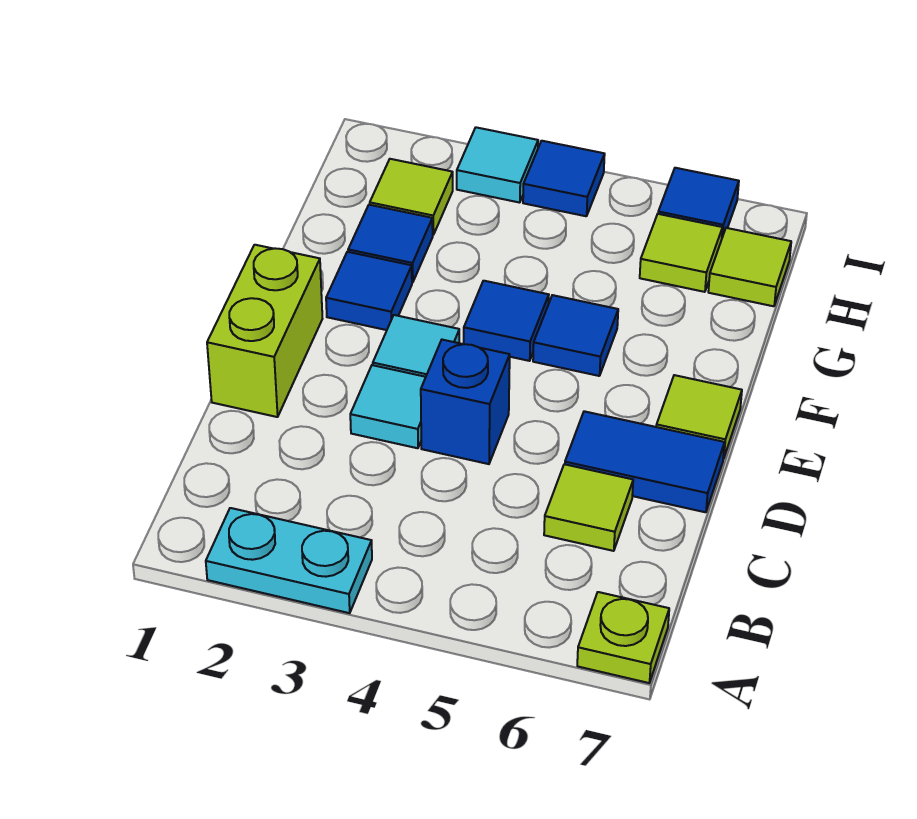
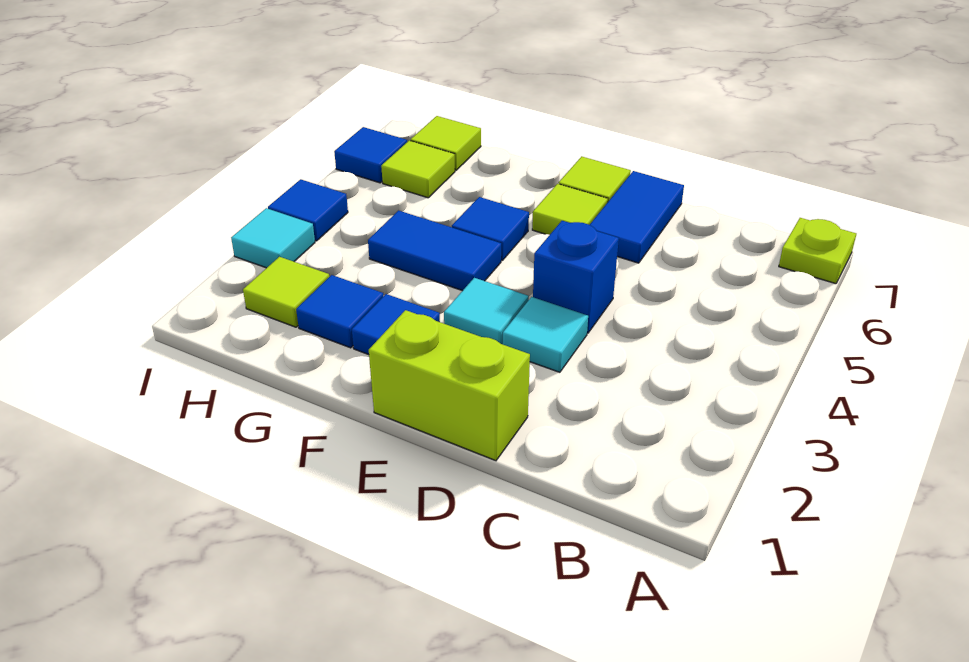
cyan plate A2:A3 level 1 -> none
lime tile C6 level 1 -> lime tile E6 level 1
blue tile F4 level 1 -> blue tile F4:G4 level 1

